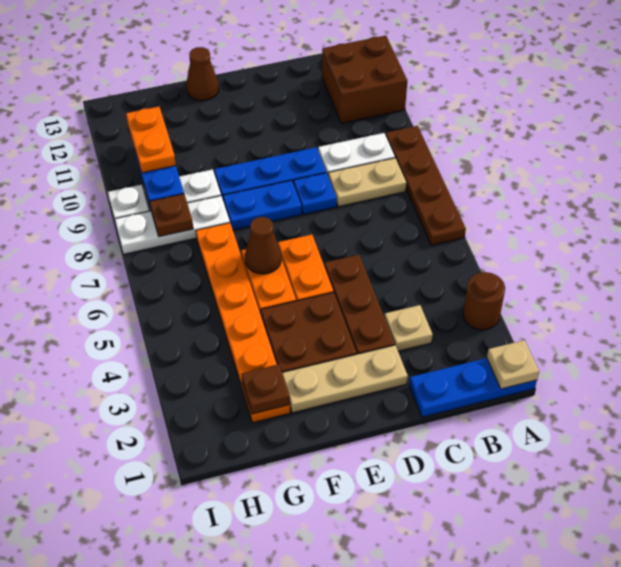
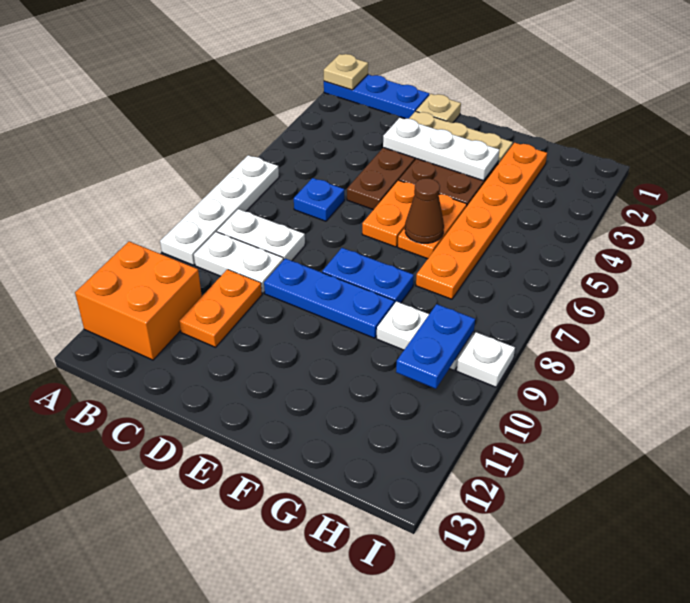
brown round brick A3 level 1 -> none
brown plate A6:A9 level 1 -> white plate A6:A9 level 1
brown brick A11:B12 level 1 -> orange brick A11:B12 level 1
tan plate B8:C8 level 1 -> white plate B8:C8 level 1
tan plate C3 level 1 -> tan plate D1 level 1
blue plate D8 level 1 -> blue plate C6 level 1
brown cone F13 level 1 -> none
brown plate G2 level 2 -> none
white plate G8:I8 level 1 -> white plate D3:F3 level 2
brown plate H8 level 2 -> none
orange plate H10:H11 level 3 -> orange plate C10:C11 level 1

